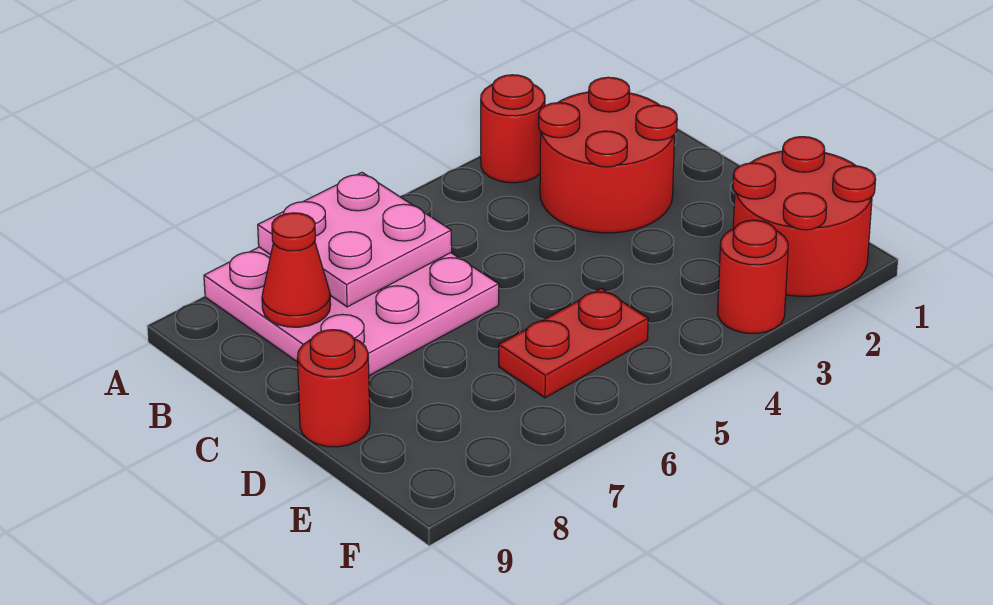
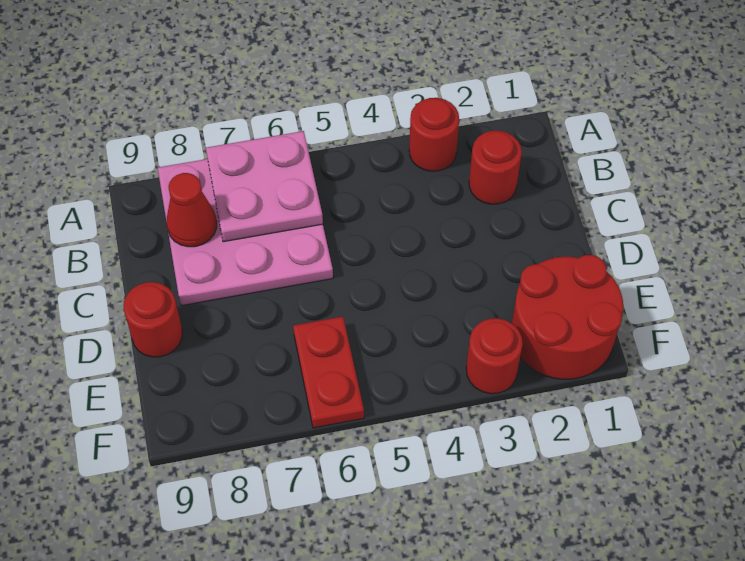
red round brick B2:C3 level 1 -> red round brick B2 level 1
red plate E5:E6 level 1 -> red plate E6:F6 level 1

